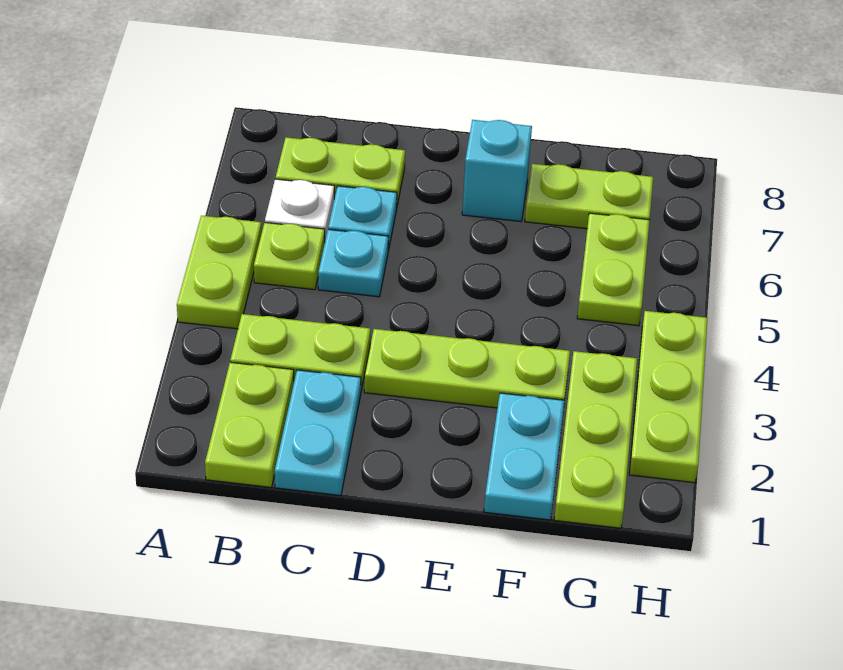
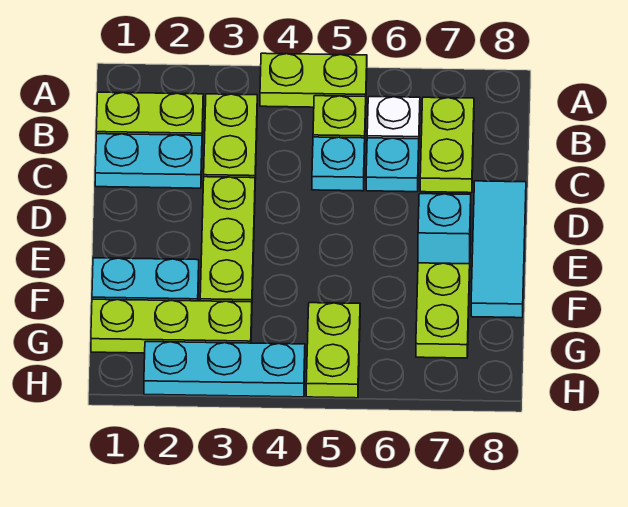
none -> cyan tile D8:F8 level 1
lime plate G5:G6 level 1 -> lime plate G5:H5 level 1
lime plate H2:H4 level 1 -> cyan plate H2:H4 level 1

